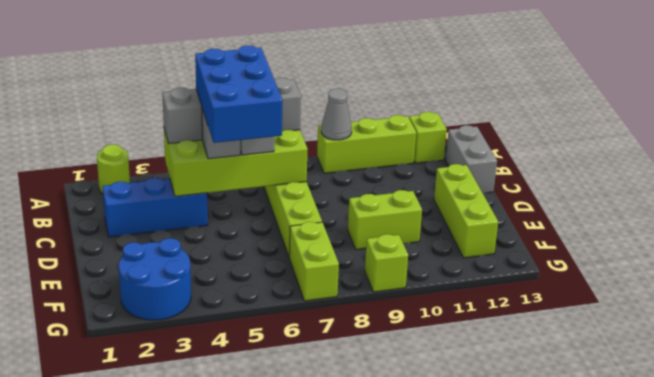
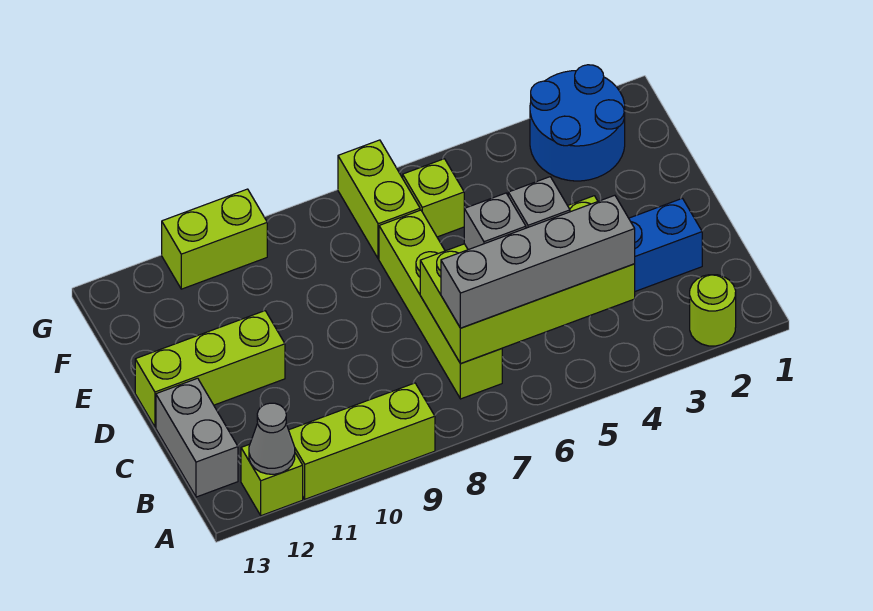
grey cone A9 level 2 -> grey cone A12 level 2
blue brick B5:D6 level 4 -> none
lime brick D12:F12 level 1 -> lime brick D11:D13 level 1
lime brick E9:E10 level 1 -> lime brick G10:G11 level 1
lime brick G9 level 1 -> lime brick F6 level 1

